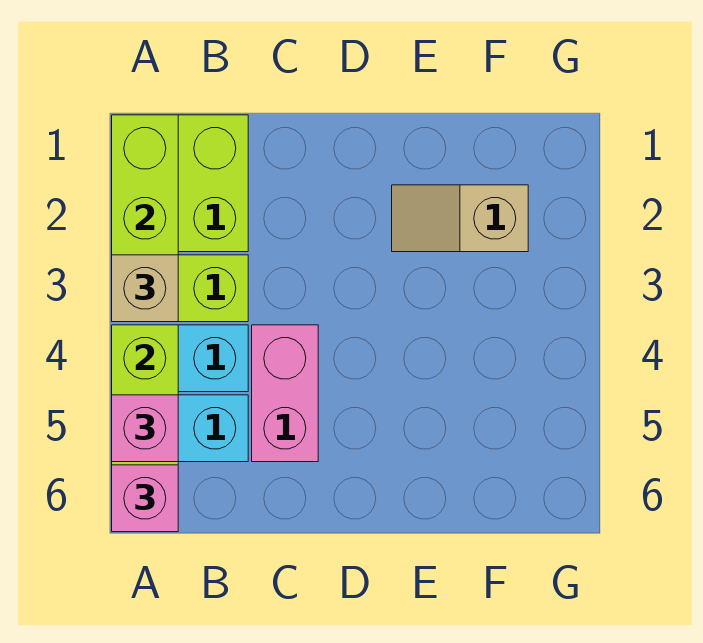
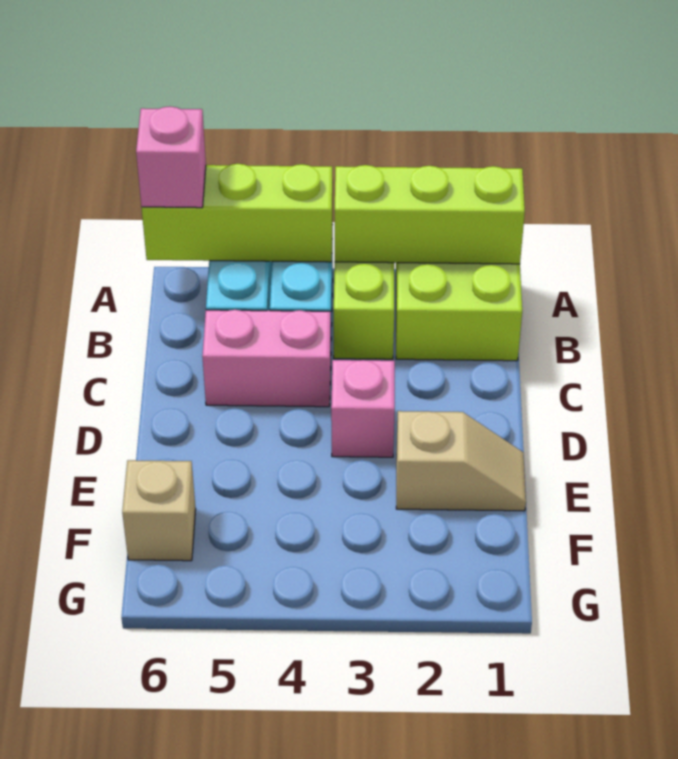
tan brick A3 level 3 -> tan brick F6 level 1
pink brick A5 level 3 -> pink brick D3 level 1
tan slope E2:F2 level 1 top F -> tan slope E1:E2 level 1 top 2

